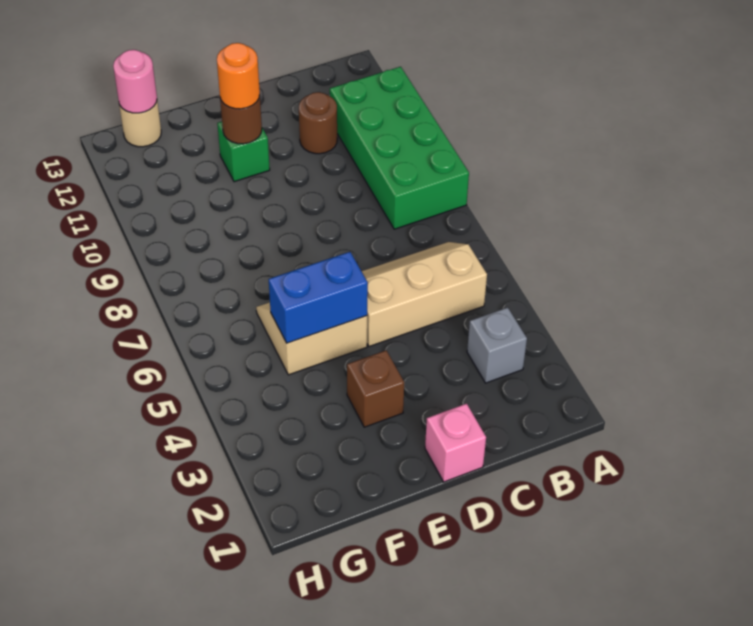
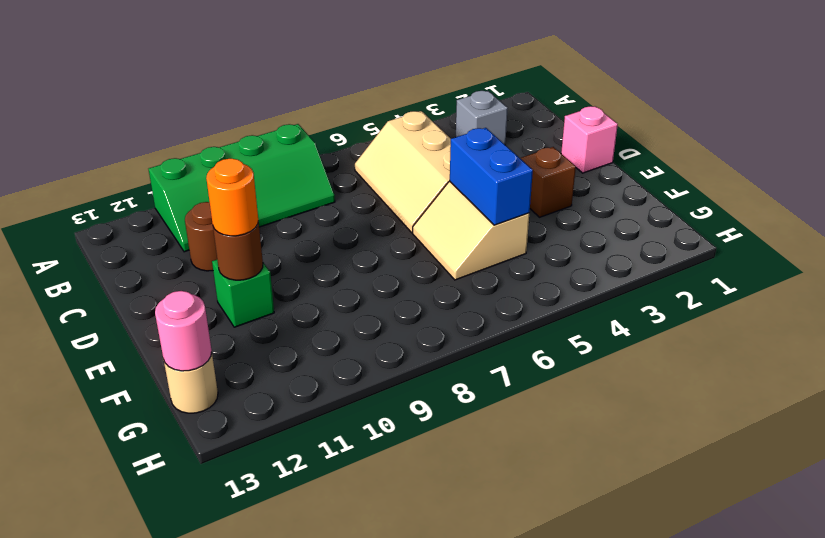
green brick A8:B11 level 1 -> green slope A8:B11 level 1 top A

